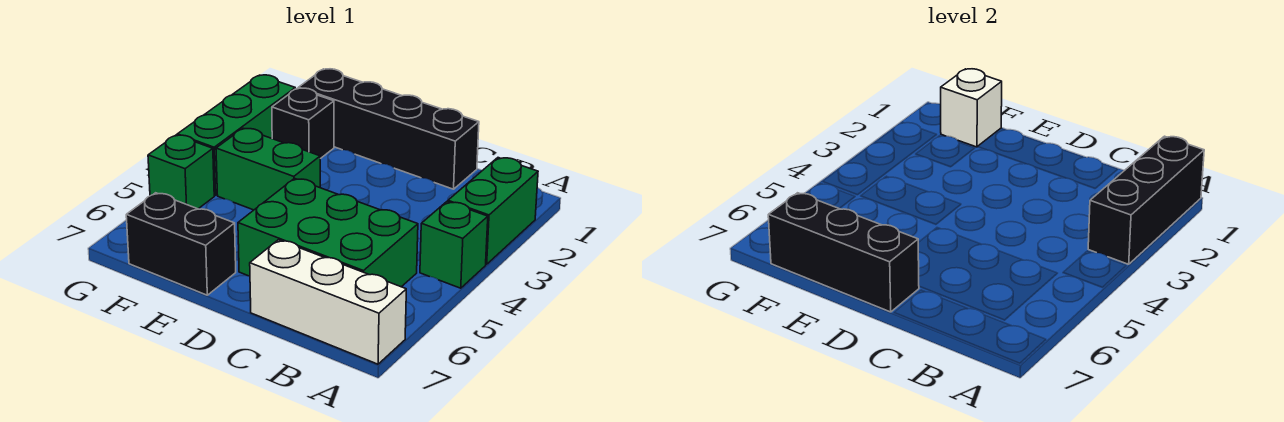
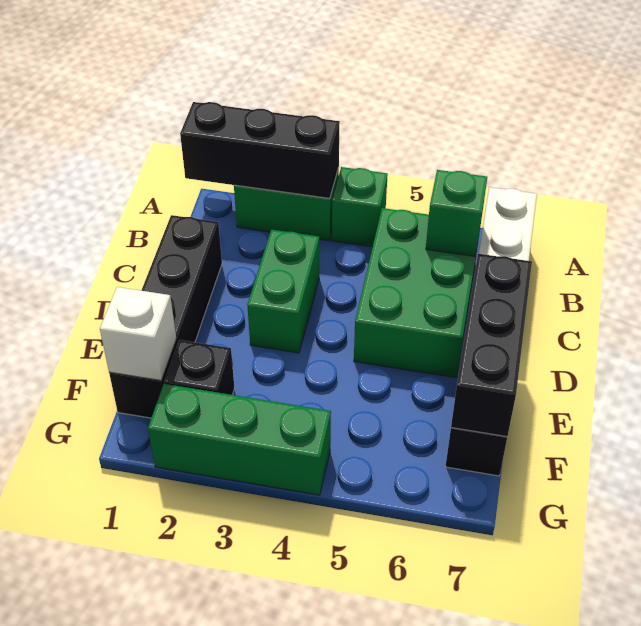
green brick E4:F4 level 1 -> green brick C3:D3 level 1
green brick G5 level 1 -> green brick B6 level 2

